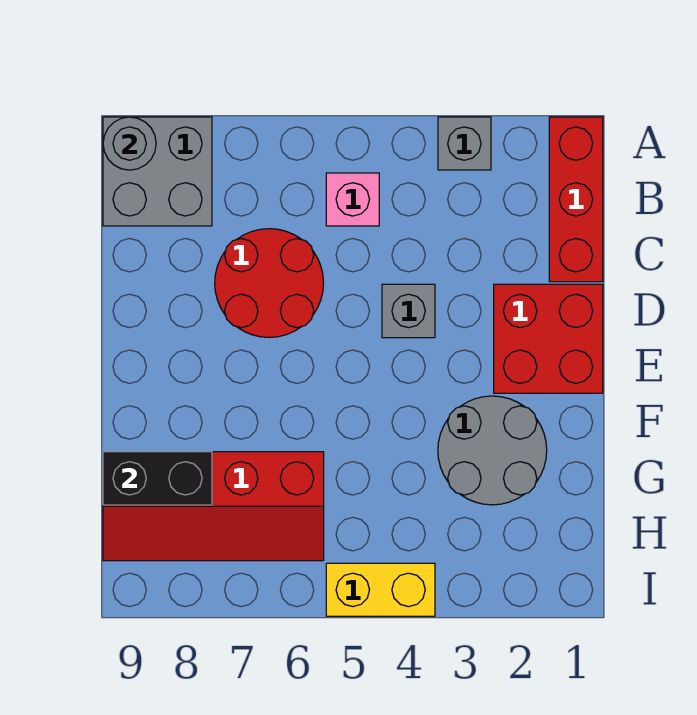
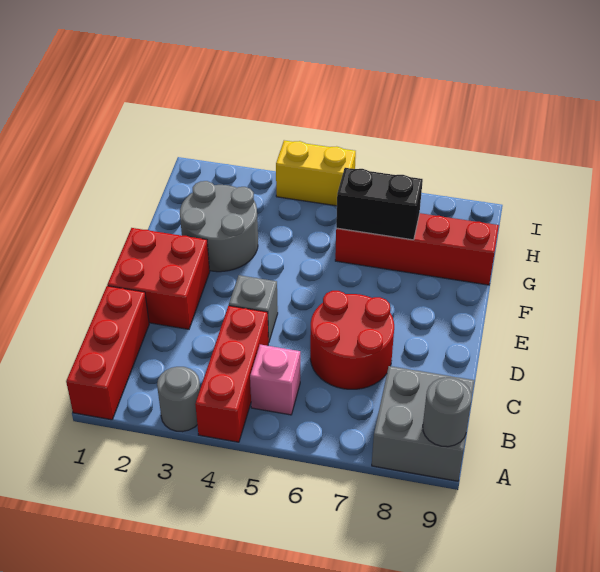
grey brick A3 level 1 -> grey round brick A3 level 1
none -> red brick A4:C4 level 1
black brick G8:G9 level 2 -> black brick G6:G7 level 2

